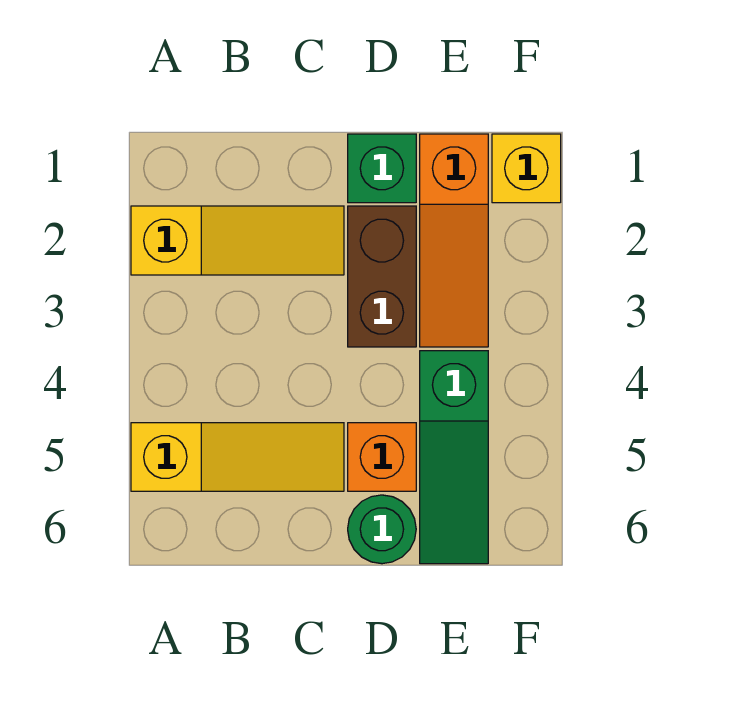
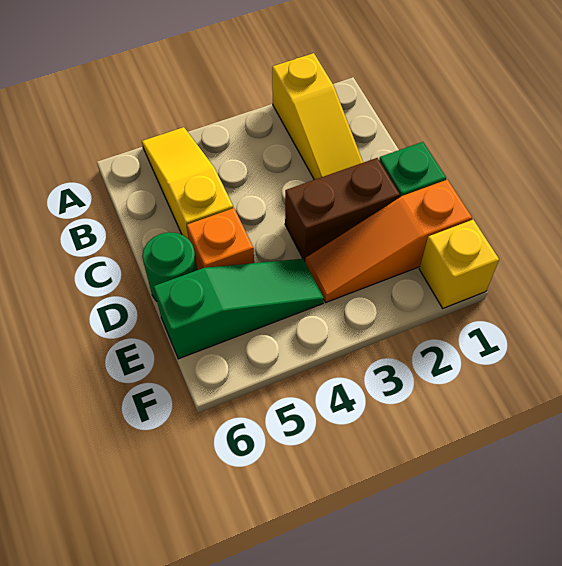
yellow slope A5:C5 level 1 top A -> yellow slope A5:C5 level 1 top C
green slope E4:E6 level 1 top 4 -> green slope E4:E6 level 1 top 6

